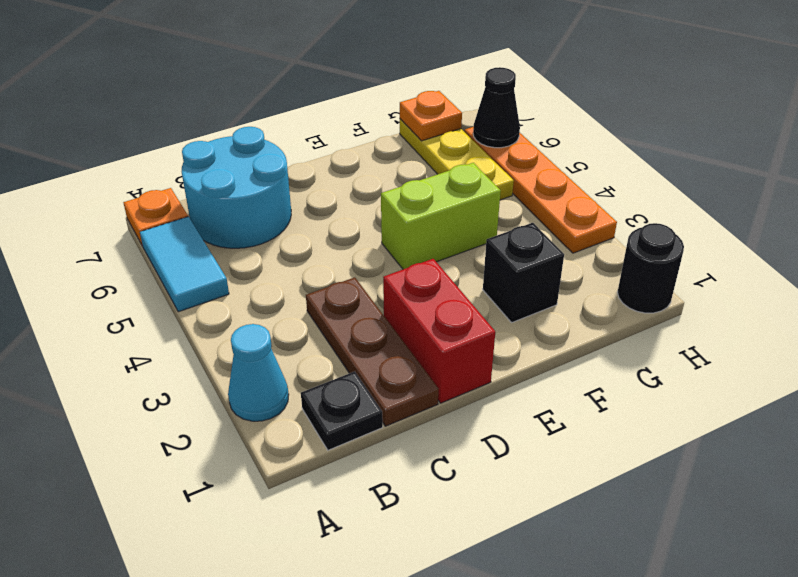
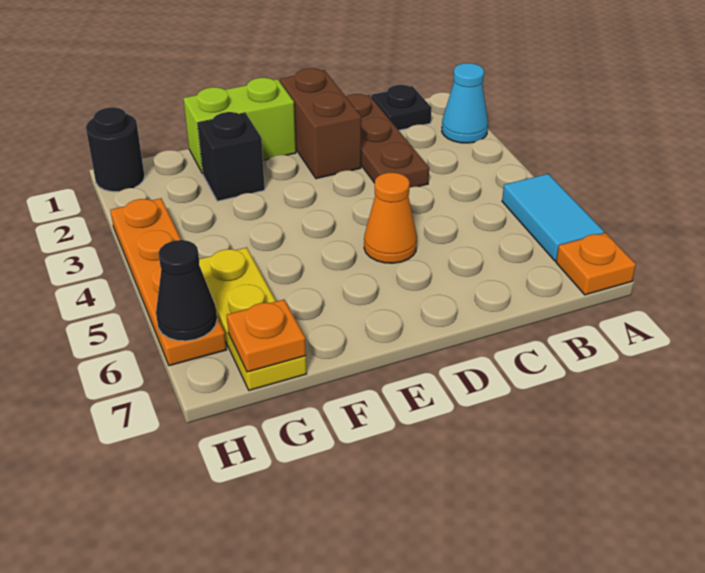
cyan round brick B6:C7 level 1 -> none
red brick D1:D2 level 1 -> brown brick D1:D2 level 1
none -> orange cone D5 level 1
lime brick E4:F4 level 1 -> lime brick E1:F1 level 1

